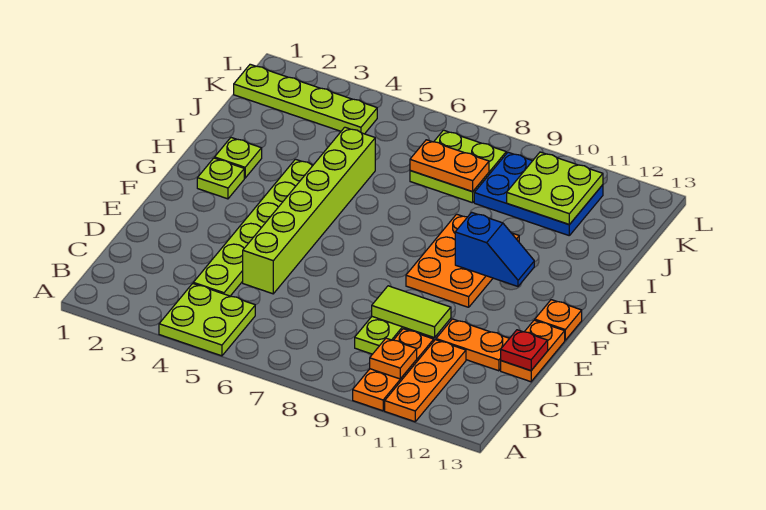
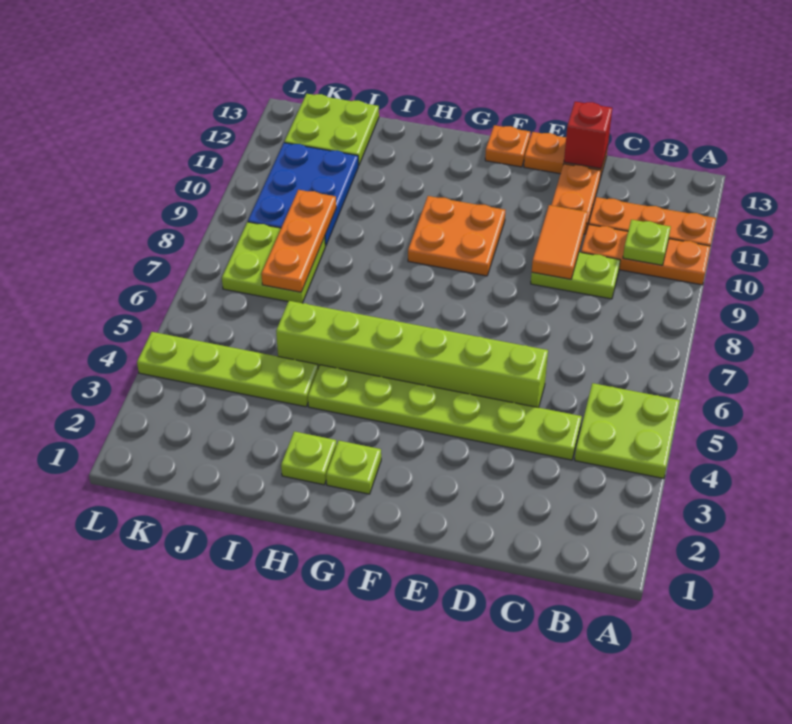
orange plate B10 level 2 -> lime plate B10 level 2
lime tile D9:D10 level 2 -> orange tile D9:D10 level 2
red plate D13 level 2 -> red brick D13 level 2
orange plate F9:H10 level 1 -> orange plate F9:G10 level 1
blue slope G10:G11 level 2 top 10 -> none
orange plate J7:J8 level 2 -> orange plate J7:J9 level 2
lime plate J10:K11 level 2 -> lime plate J12:K13 level 1
lime plate K1:K4 level 1 -> lime plate I4:L4 level 1

